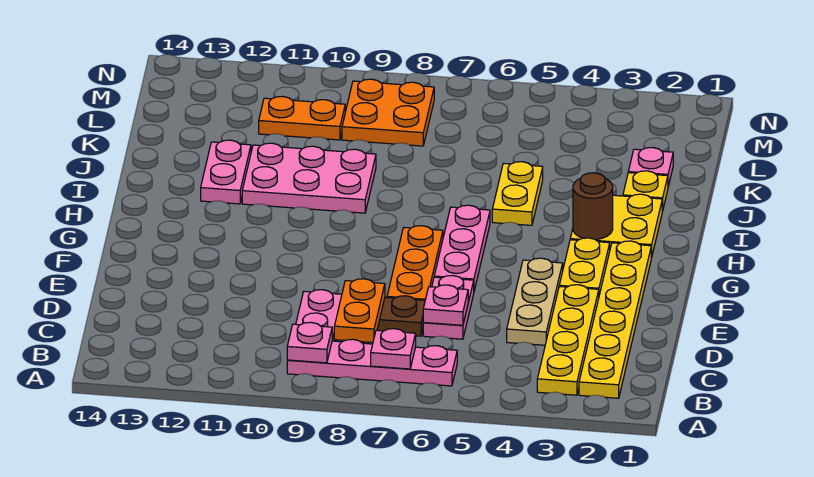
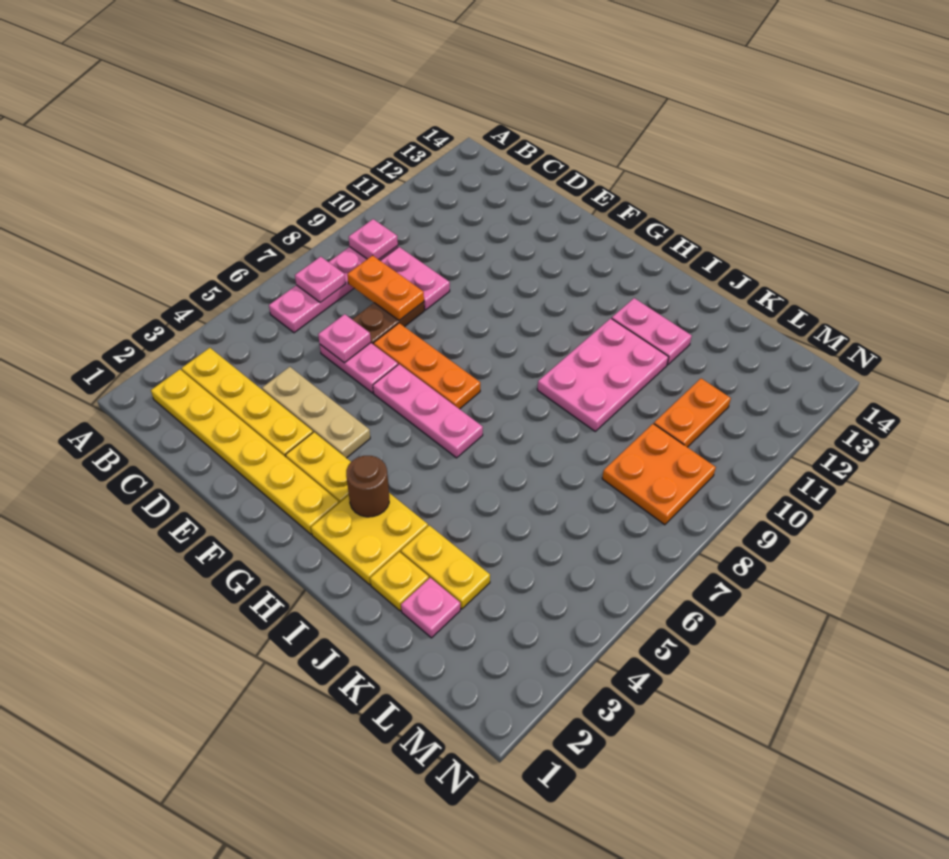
yellow plate I5:J5 level 1 -> yellow plate J3:K3 level 1

